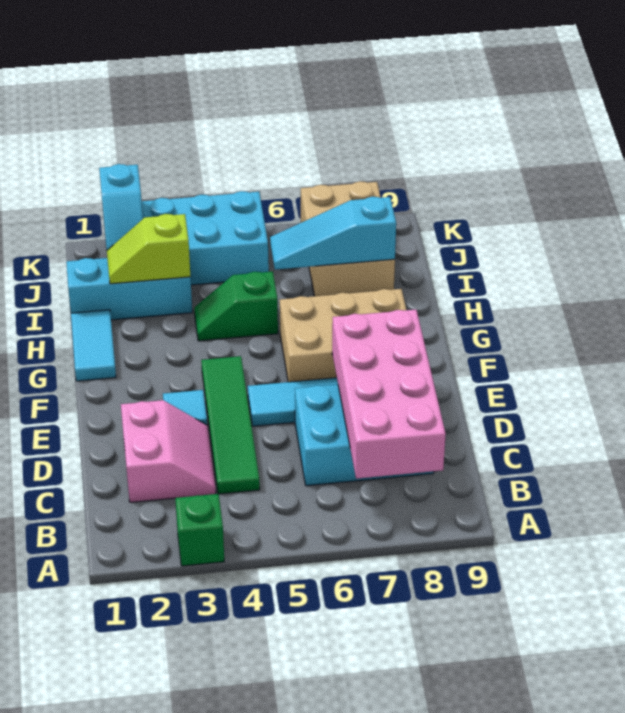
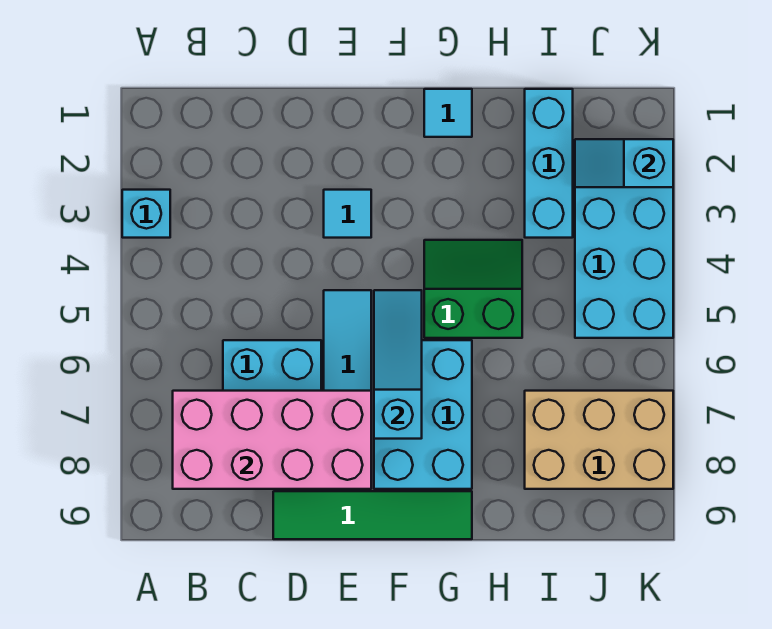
green brick A3 level 1 -> cyan brick A3 level 1
pink slope C2:D3 level 1 top 2 -> none
green tile C4:F4 level 1 -> green tile D9:G9 level 1
tan brick F6:G8 level 1 -> cyan brick F6:G8 level 1
cyan tile G1:H1 level 1 -> cyan tile G1 level 1
green slope H4:H5 level 1 top 5 -> green slope G4:H5 level 1 top 5
lime slope I2:I3 level 2 top 3 -> none
cyan slope I6:I8 level 2 top 8 -> cyan slope F5:F7 level 2 top 7

